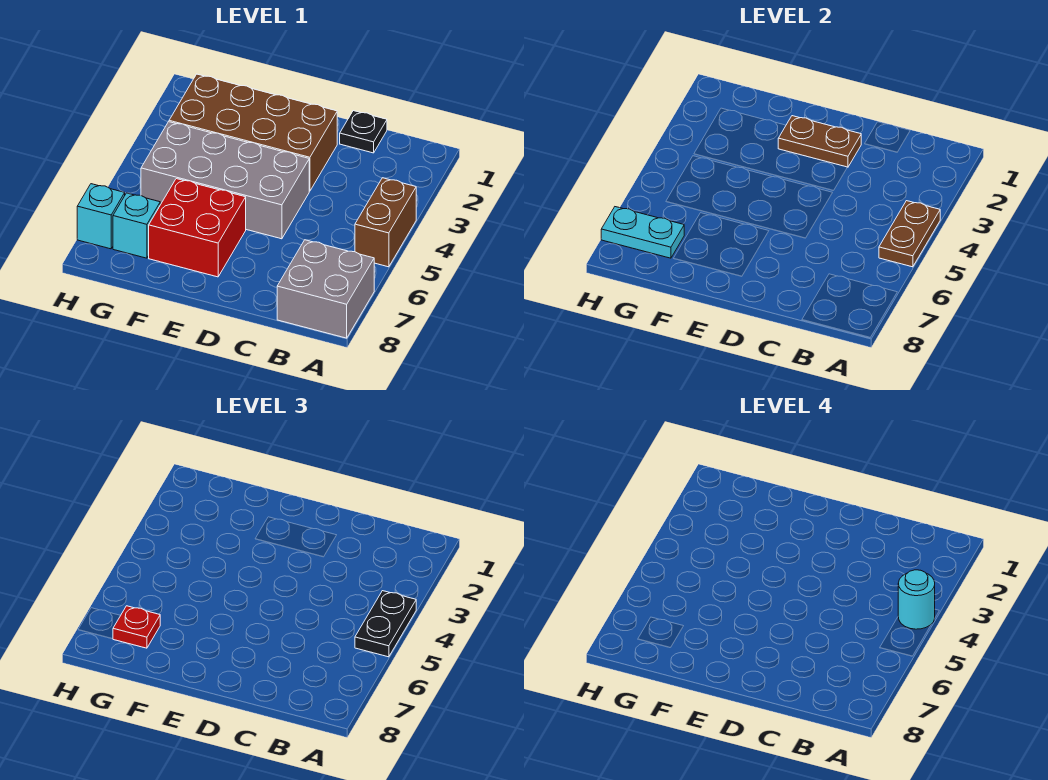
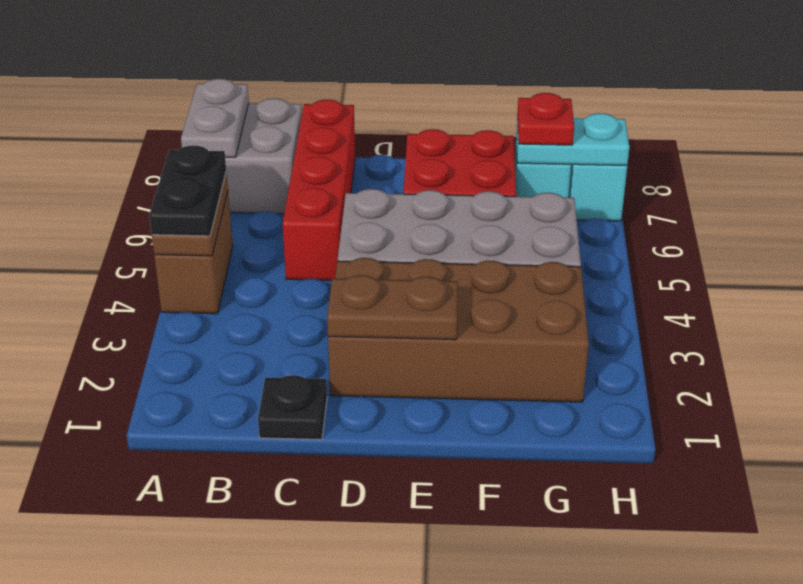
cyan round brick A4 level 4 -> none
none -> grey plate A7:A8 level 2
none -> red brick C5:C8 level 1

